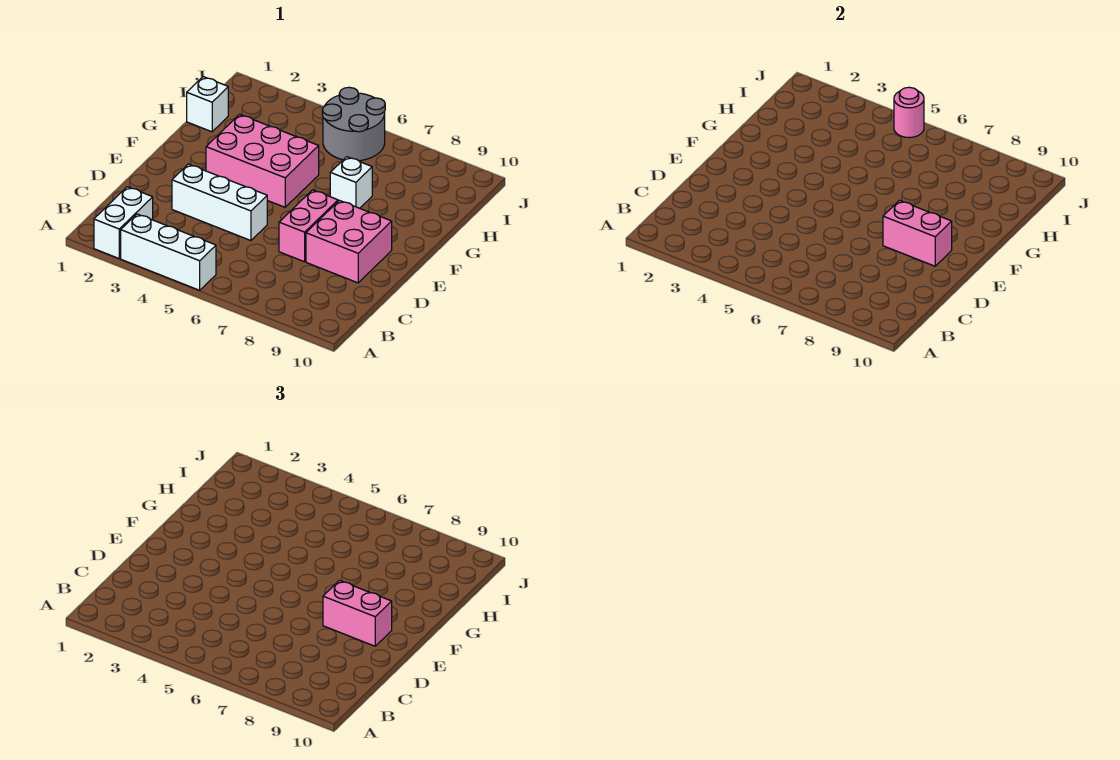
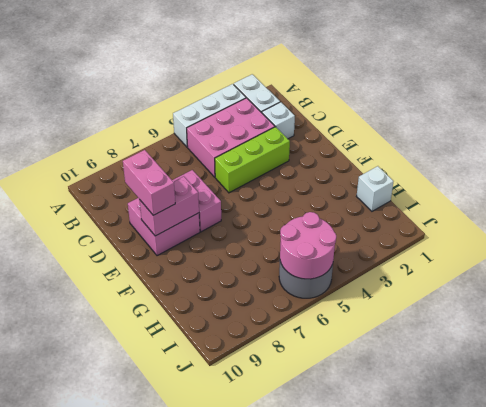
white brick D3:D5 level 1 -> lime brick D3:D5 level 1
pink brick E8:E9 level 3 -> pink brick D9:E9 level 3
pink brick F3:G5 level 1 -> pink brick B3:C5 level 1
white brick G7 level 1 -> white brick C2 level 1
pink round brick J5 level 2 -> pink round brick I5:J6 level 2

